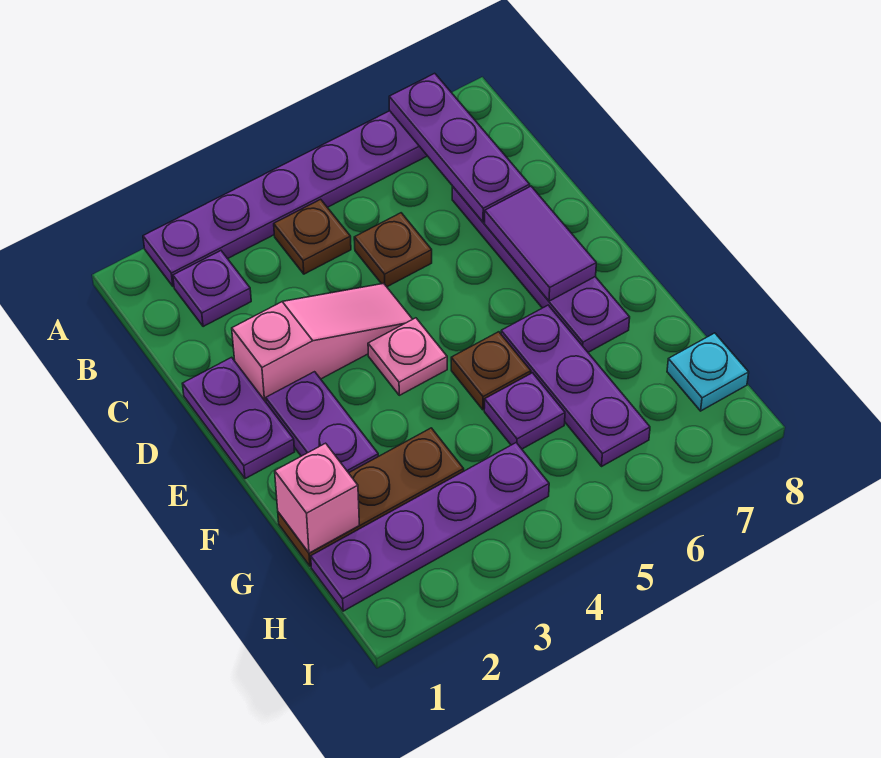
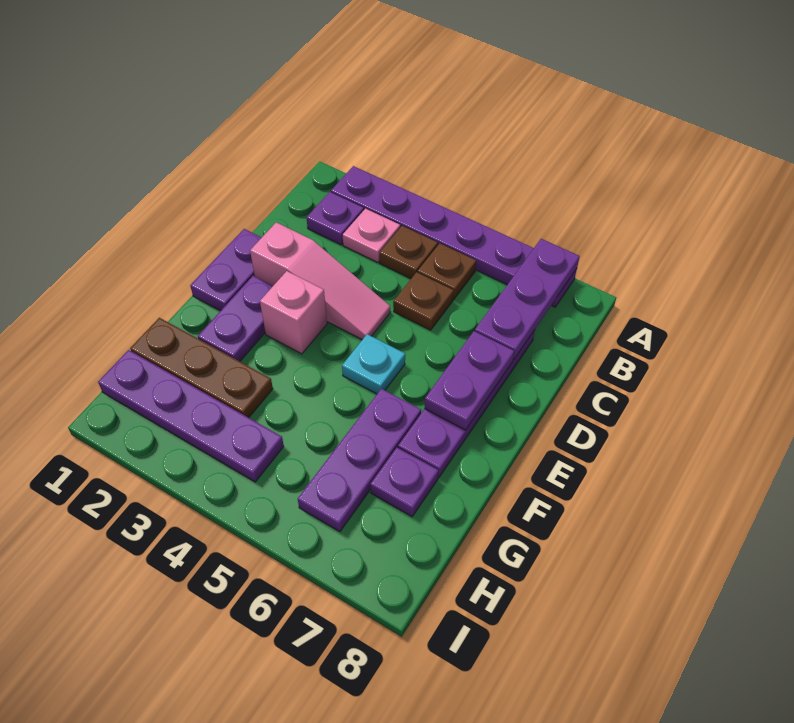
purple tile D7:E7 level 2 -> purple plate D7:E7 level 2
pink plate E4 level 1 -> pink plate B3 level 1
brown plate F5 level 1 -> brown plate B5 level 1
pink brick G1 level 2 -> pink brick E3 level 1
purple plate G5 level 1 -> purple plate G7 level 1
cyan plate H8 level 1 -> cyan plate E5 level 1

